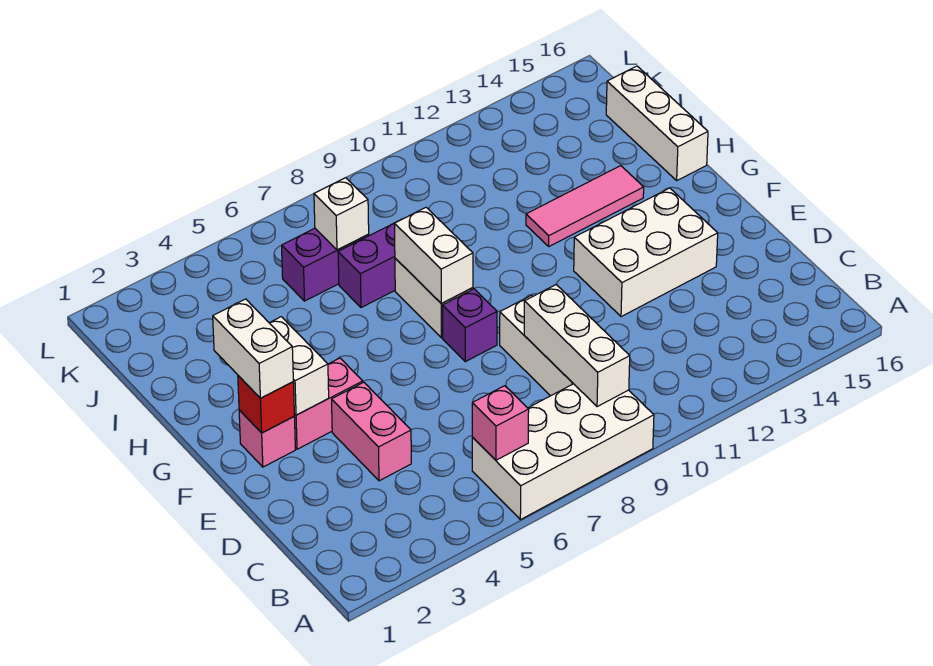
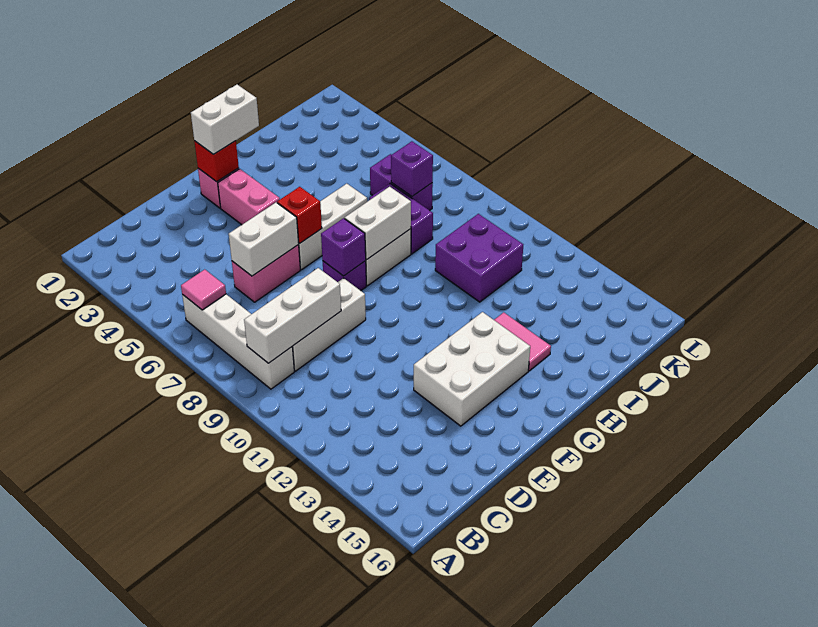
white brick A6:B9 level 1 -> white brick B6:B9 level 1
pink brick B6 level 2 -> pink tile B6 level 2
pink brick D4:E4 level 1 -> pink brick D6:E6 level 1
white brick E12:F14 level 1 -> white brick E13:G14 level 1
white brick F3:G3 level 2 -> white brick D6:E6 level 2
none -> red brick F6 level 2
none -> purple brick F8 level 2
pink tile H12:H14 level 1 -> pink tile H13:H14 level 1
white brick H16:J16 level 1 -> white brick F6:H6 level 1
none -> purple brick I10:J11 level 1
white brick J7 level 2 -> purple brick J7 level 2

